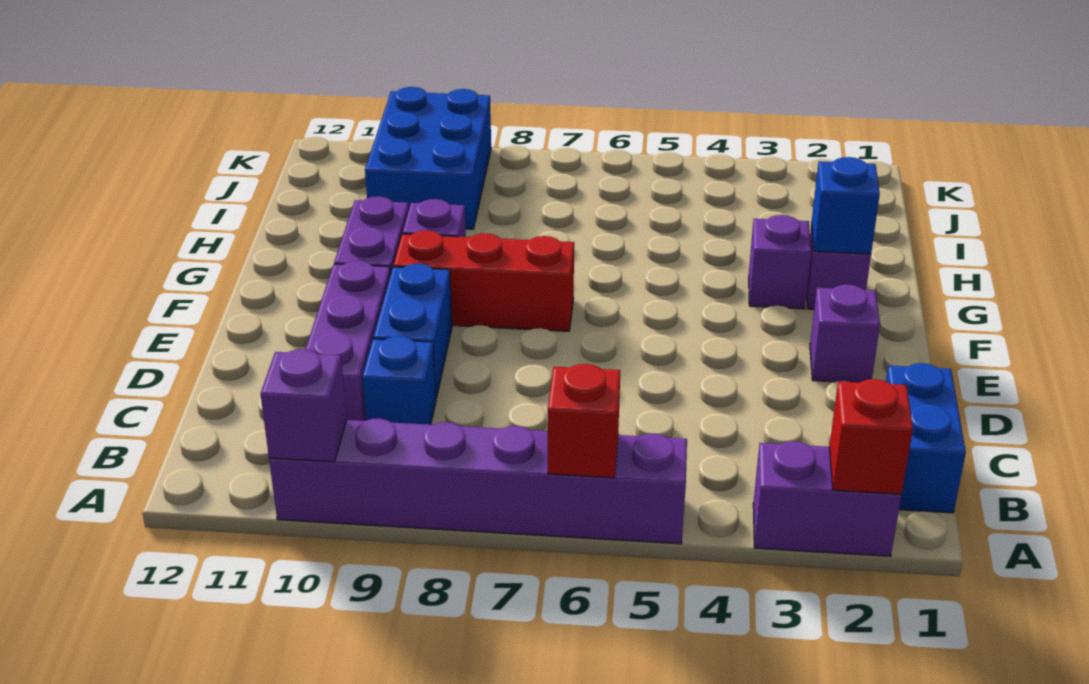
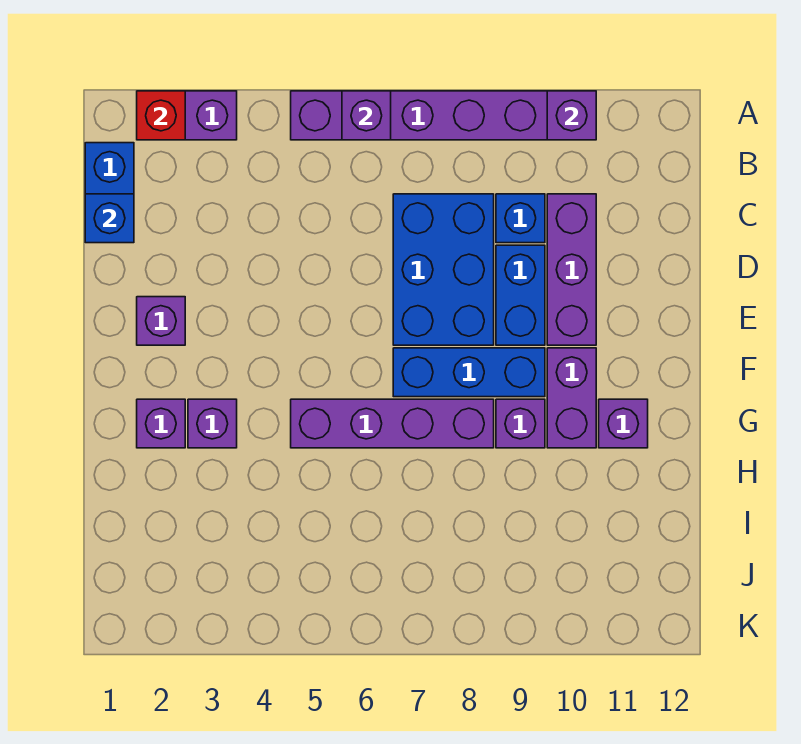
red brick A6 level 2 -> purple brick A6 level 2
red brick F7:F9 level 1 -> blue brick F7:F9 level 1
blue brick G2 level 2 -> blue brick C1 level 2
none -> purple brick G5:G8 level 1
none -> purple brick G11 level 1
blue brick I9:K10 level 1 -> blue brick C7:E8 level 1

